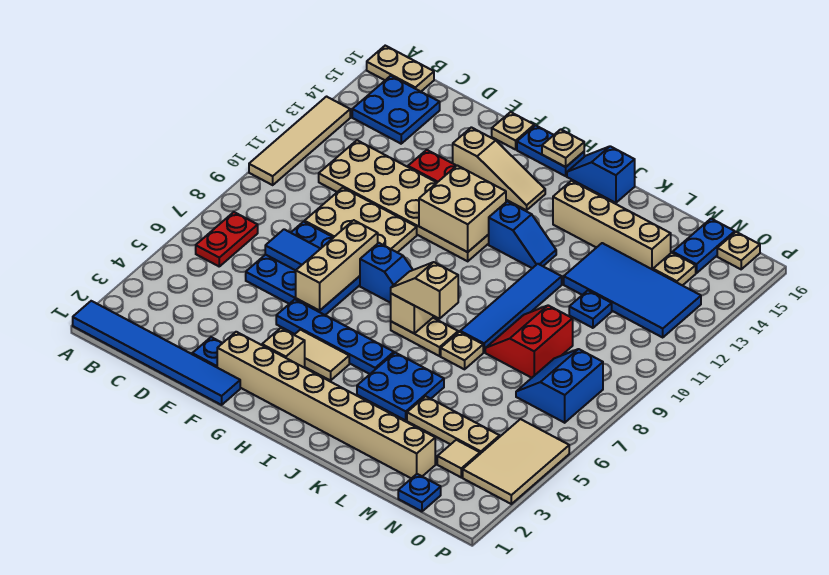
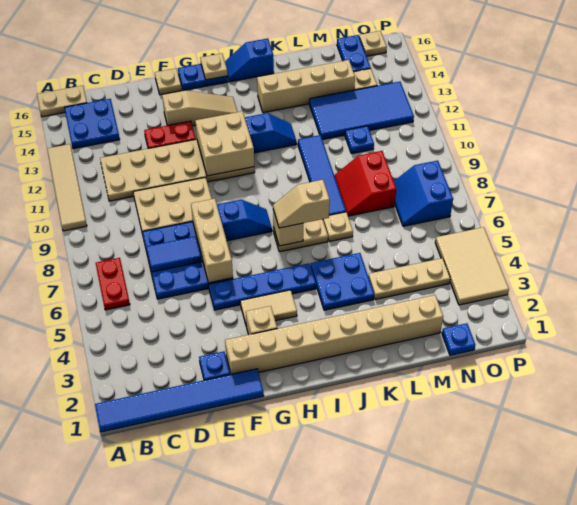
tan tile N3 level 1 -> none

